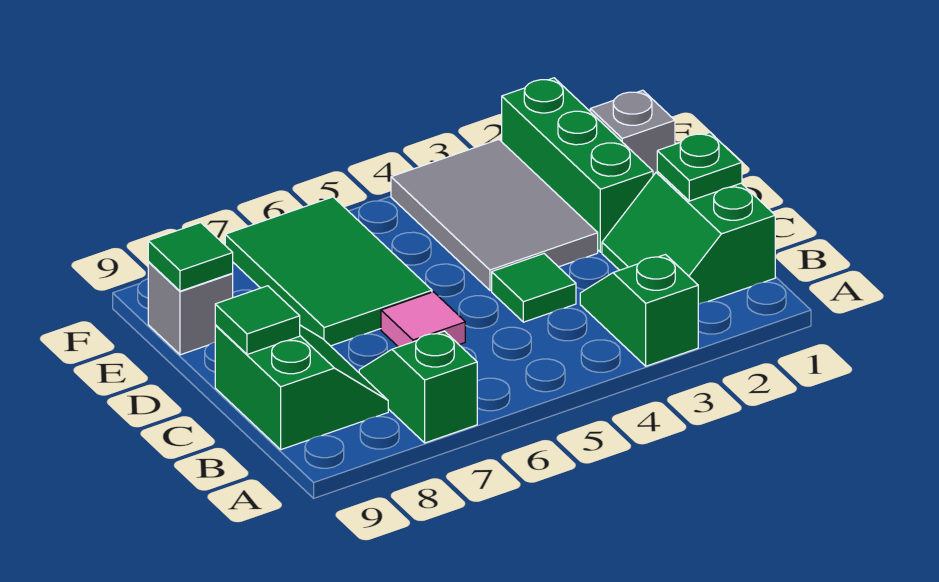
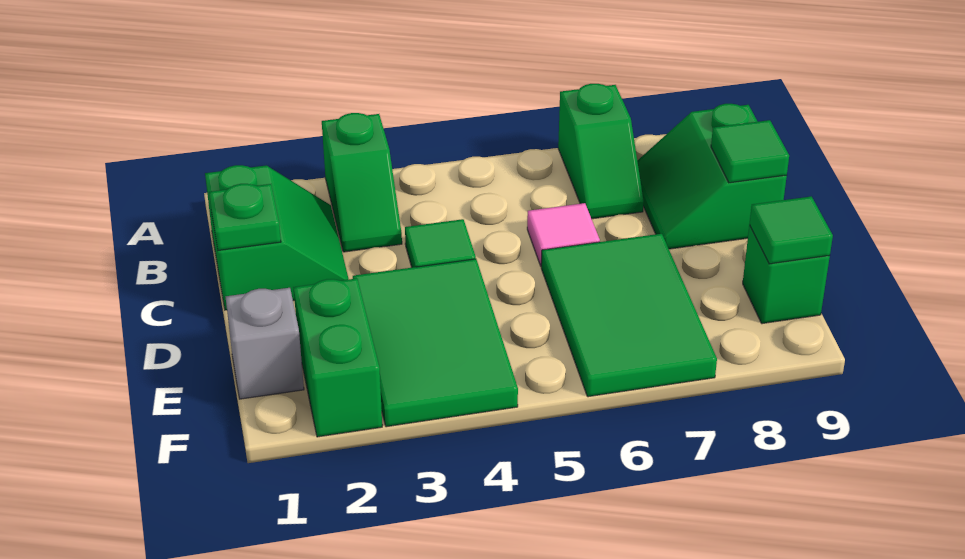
green brick D2:F2 level 1 -> green brick E2:F2 level 1
grey tile D3:F4 level 1 -> green tile D3:F4 level 1
grey brick E9 level 1 -> green brick E9 level 1

